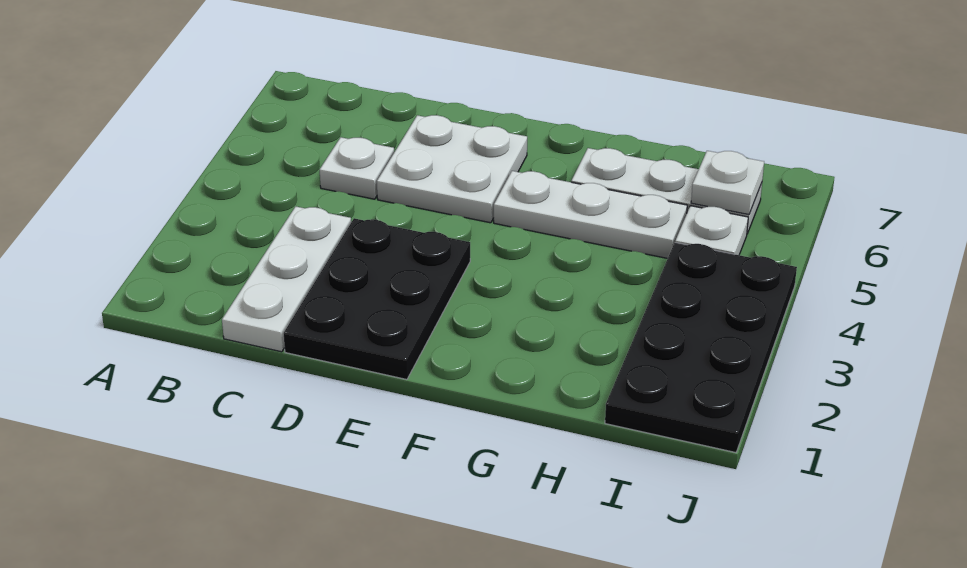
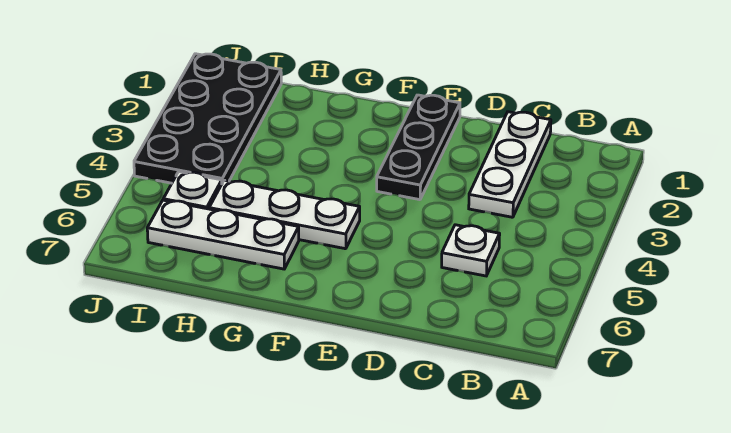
black plate D1:E3 level 1 -> black plate E1:E3 level 1
white plate D5:E6 level 1 -> none
white plate I6 level 2 -> none

